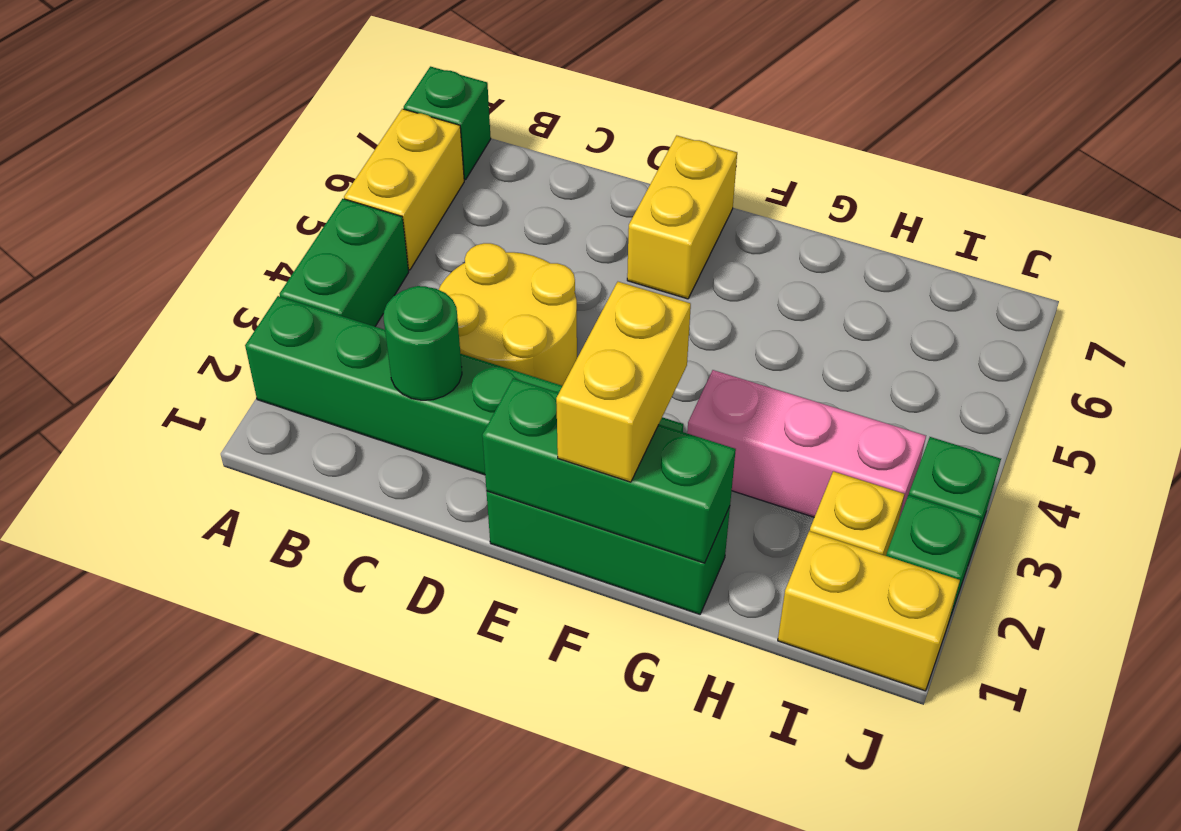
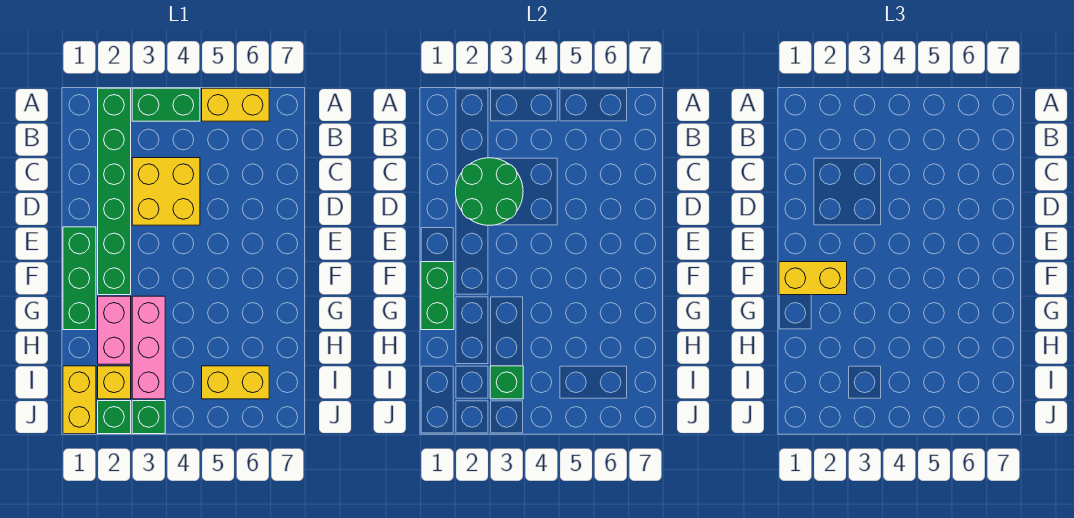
green brick A7 level 1 -> green brick I3 level 2
green round brick C2 level 2 -> green round brick C2:D3 level 2
yellow round brick C3:D4 level 1 -> yellow brick C3:D4 level 1
green brick E1:G1 level 2 -> green brick F1:G1 level 2
yellow brick E6:E7 level 1 -> yellow brick I5:I6 level 1
none -> pink brick G2:H2 level 1

